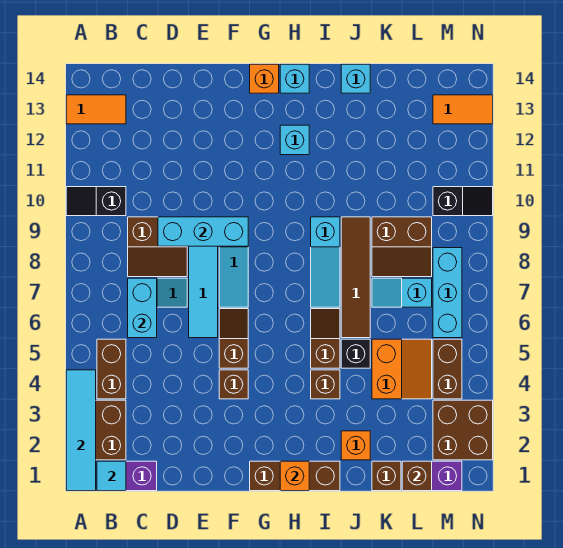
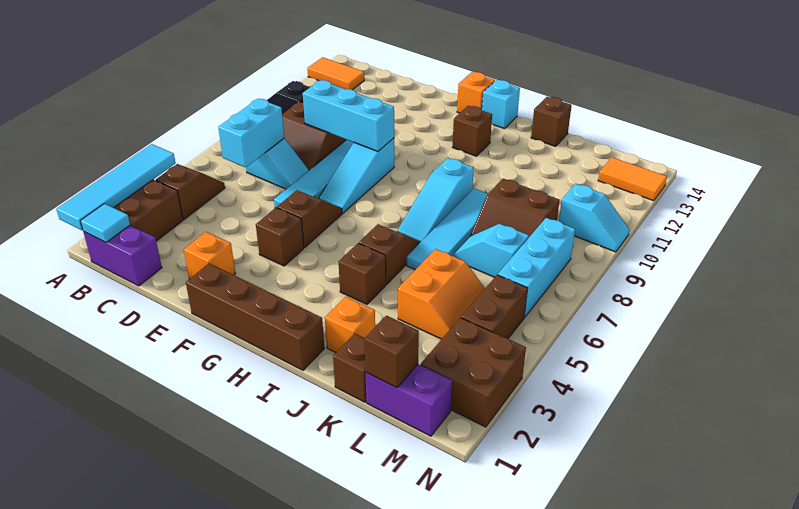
brown brick B4:B5 level 1 -> brown slope B4:B5 level 1 top 4
brown brick G1:I1 level 1 -> brown brick F1:I1 level 1
orange brick H1 level 2 -> orange brick E2 level 1
cyan brick H12 level 1 -> brown brick H12 level 1
black brick J5 level 1 -> none
brown tile J6:J9 level 1 -> cyan tile J6:J9 level 1
cyan brick J14 level 1 -> brown brick J14 level 1
black slope M10:N10 level 1 top M -> cyan slope M10:N10 level 1 top M

